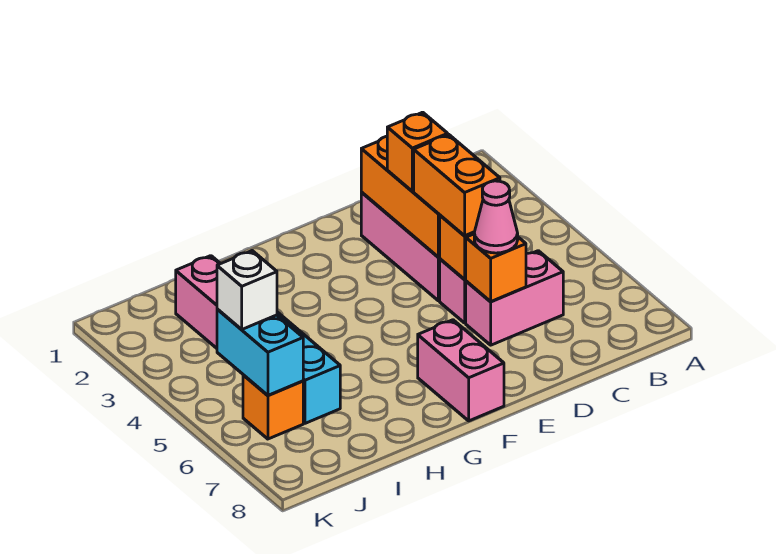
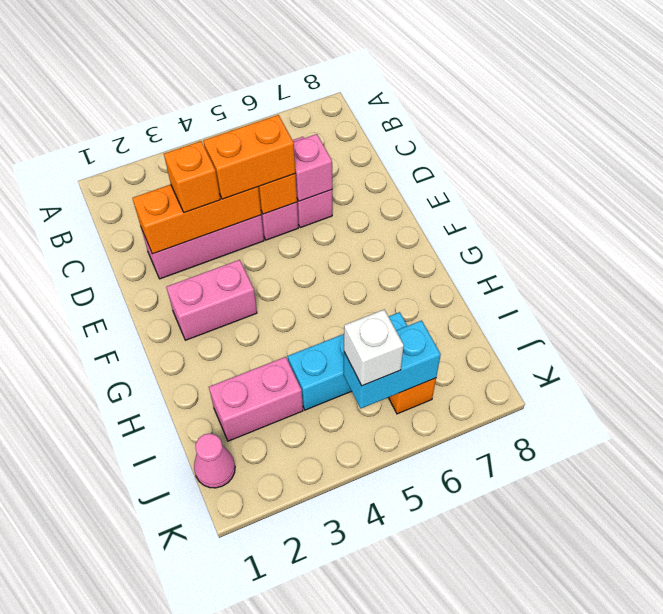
orange brick D6 level 2 -> pink brick D6 level 2
pink cone D6 level 3 -> pink cone J1 level 1
pink brick F7:F8 level 1 -> pink brick F2:F3 level 1

